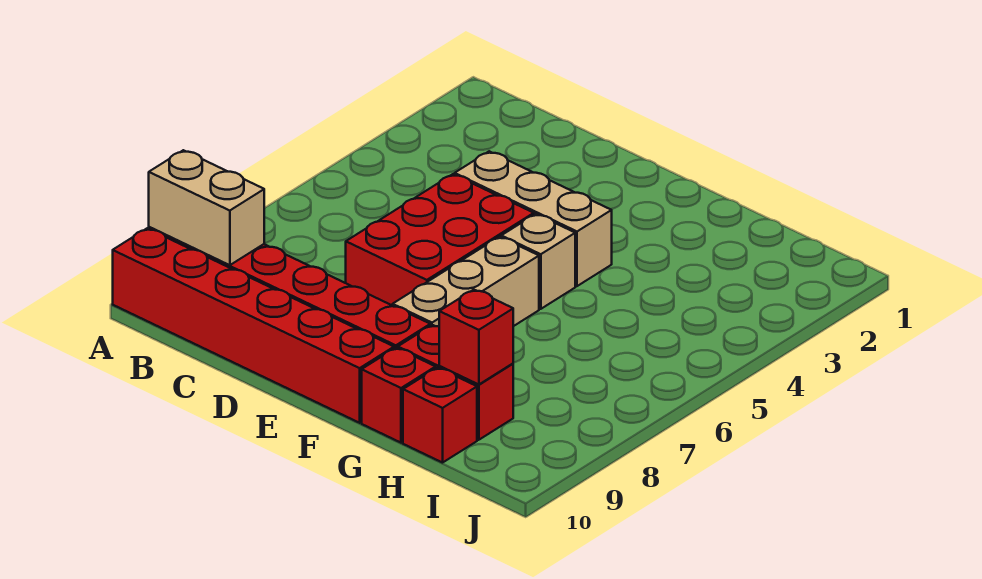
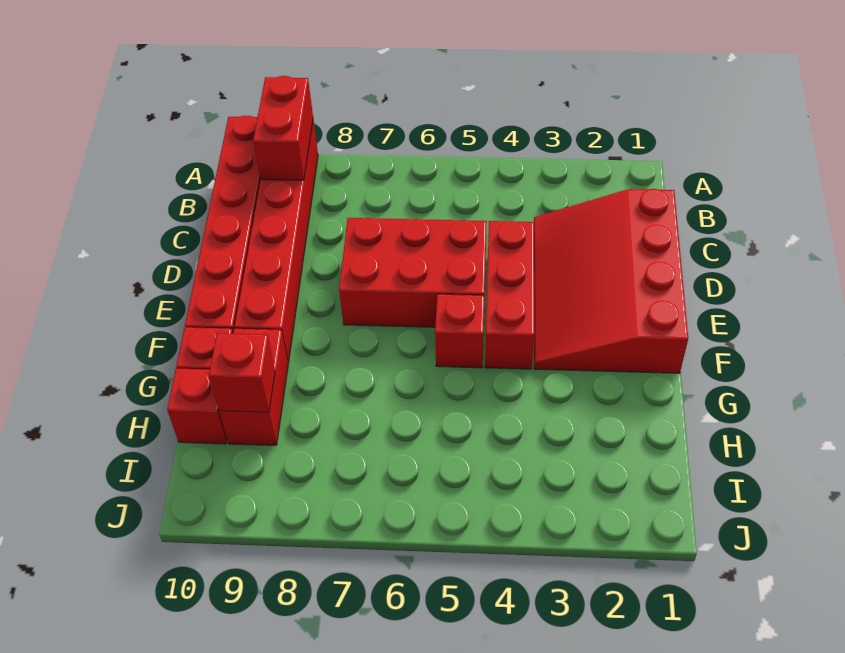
tan brick A9:B9 level 2 -> red brick A9:B9 level 2
none -> red slope C1:F3 level 1 top 1
tan brick D4:F4 level 1 -> red brick D4:F4 level 1
tan brick F5 level 1 -> red brick F5 level 1
tan brick F6:F8 level 1 -> none

